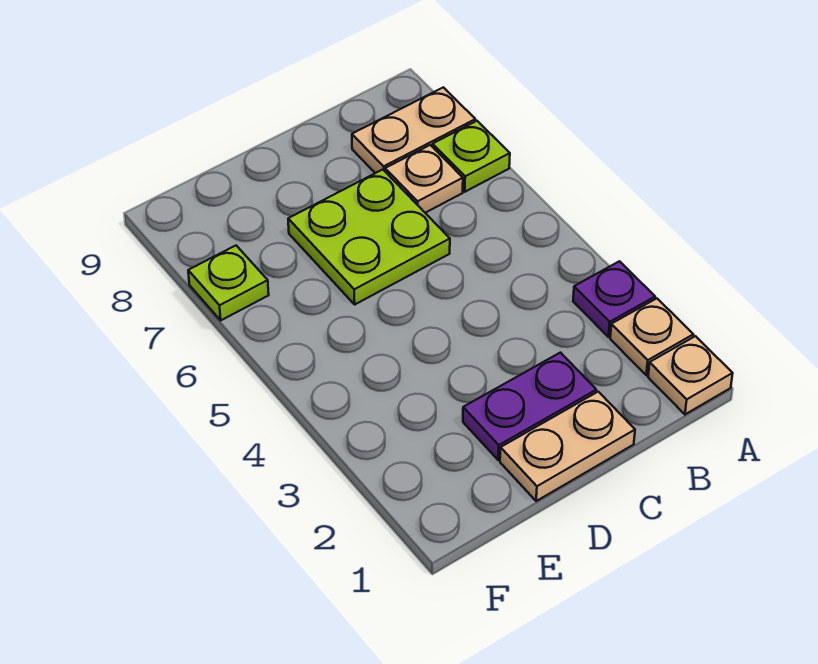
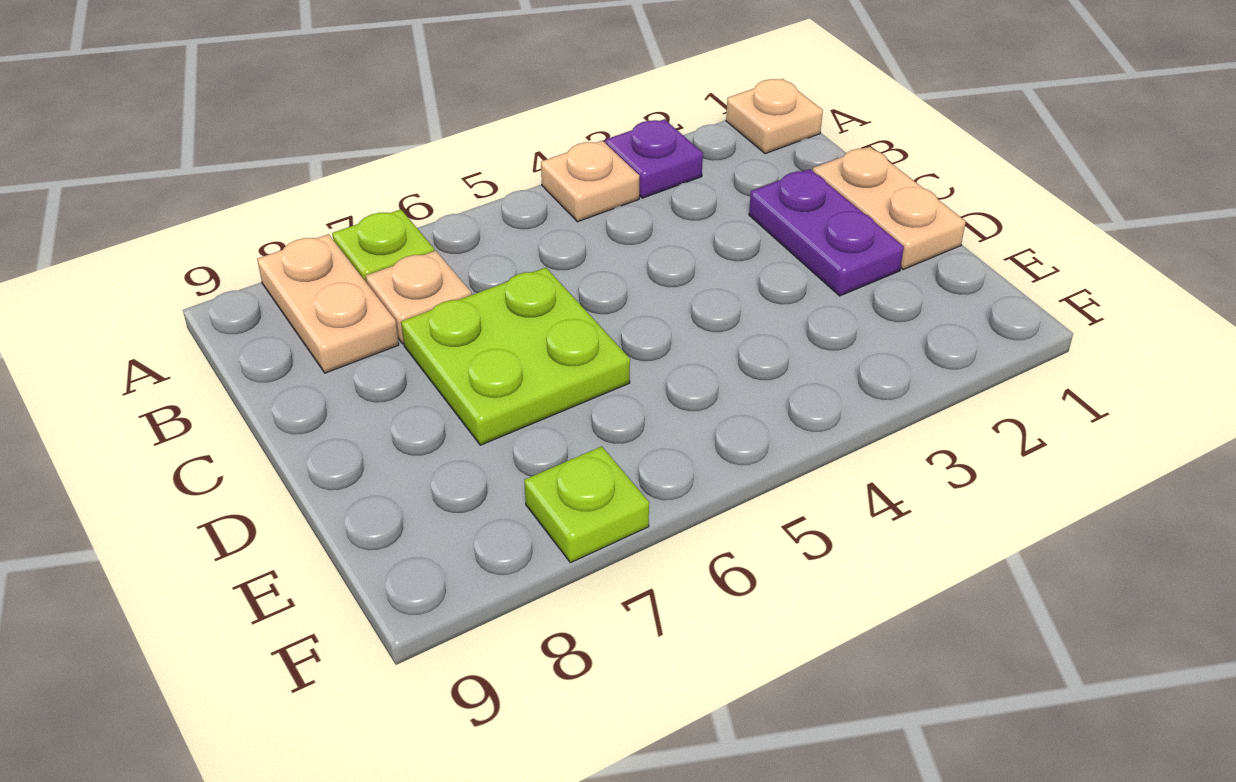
tan plate A2 level 1 -> tan plate A4 level 1

